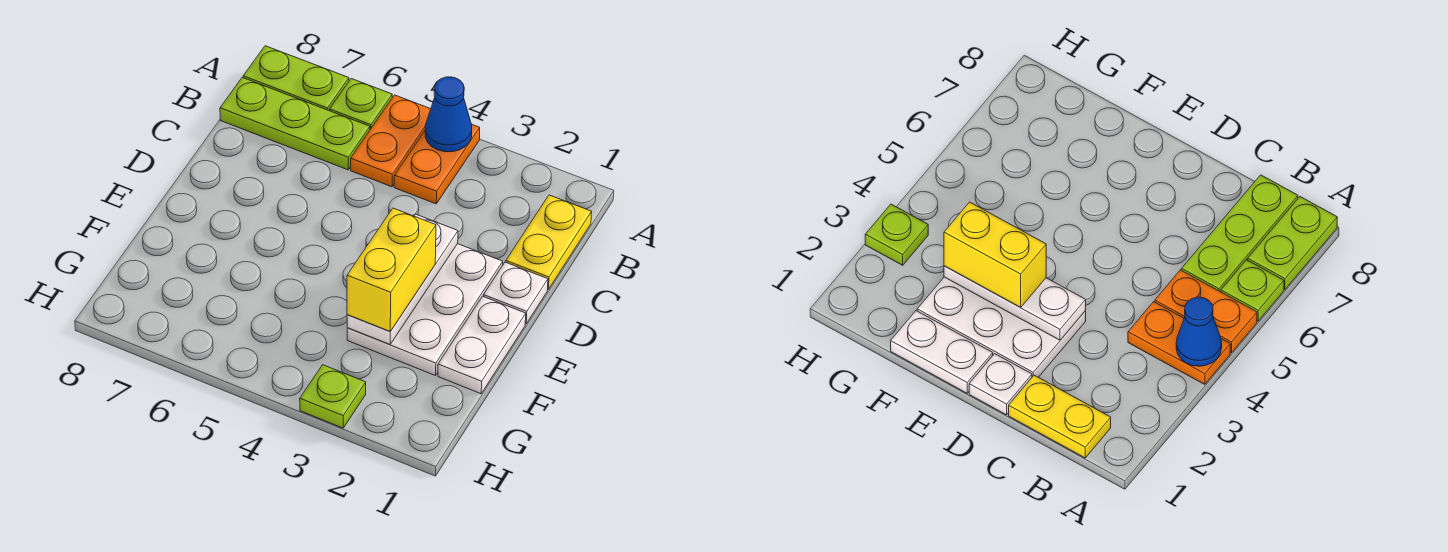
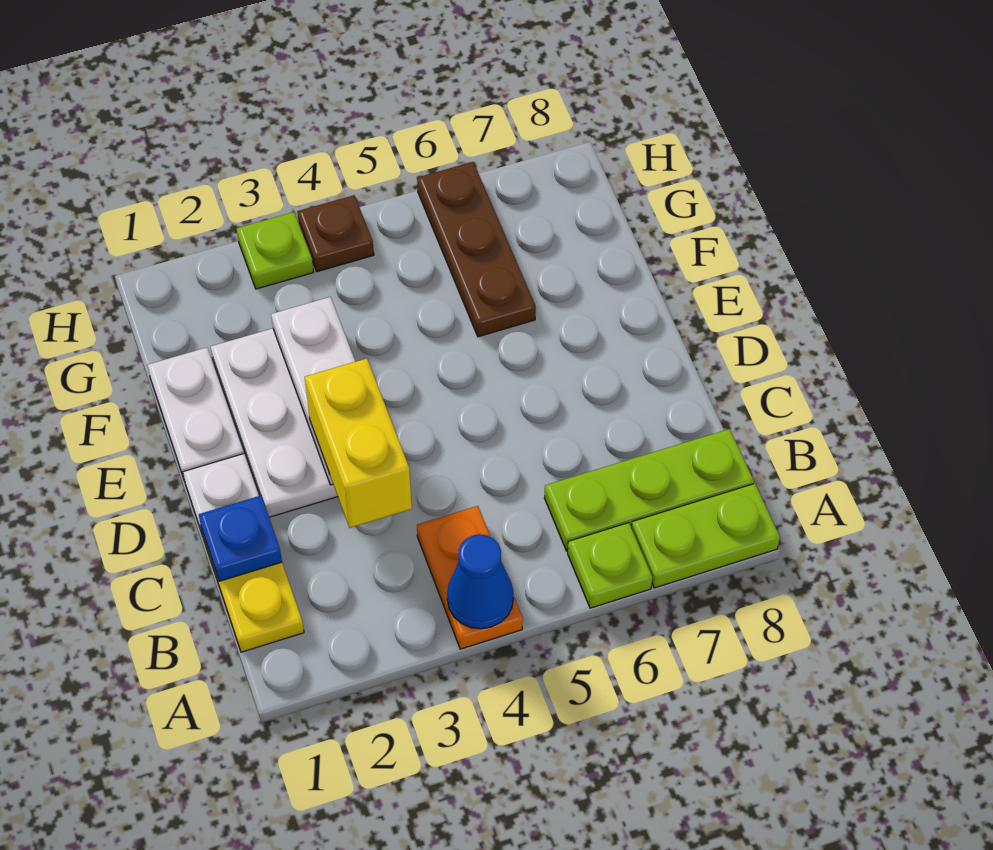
orange plate A5:B5 level 1 -> none
none -> blue plate C1 level 2
yellow brick E3:F3 level 3 -> yellow brick C3:D3 level 3
none -> brown plate F6:H6 level 1
none -> brown plate H4 level 1

